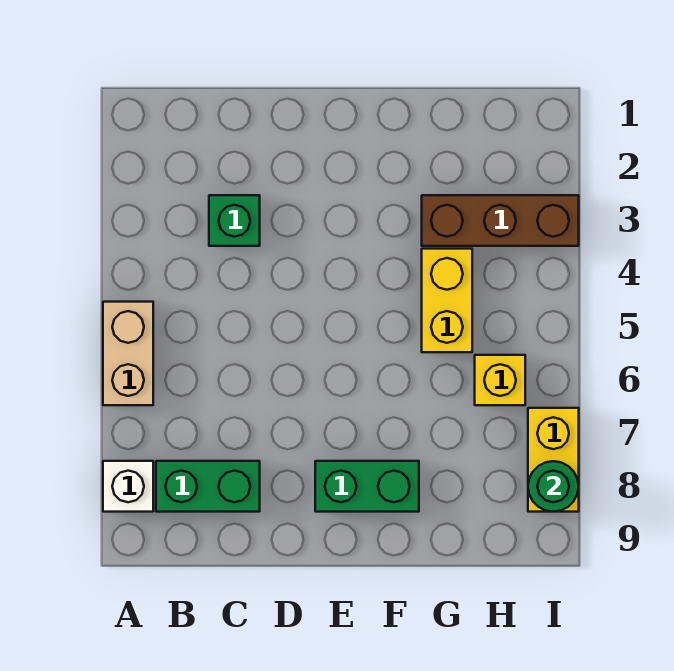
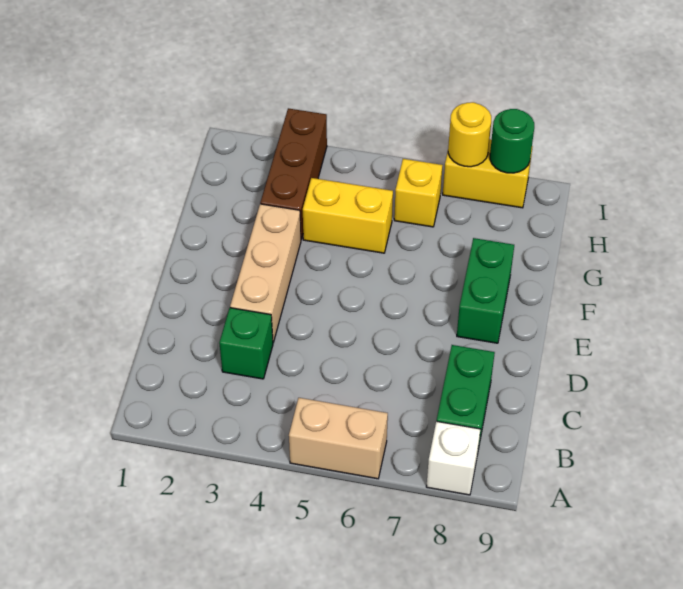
none -> tan brick D3:F3 level 1
none -> yellow round brick I7 level 2

